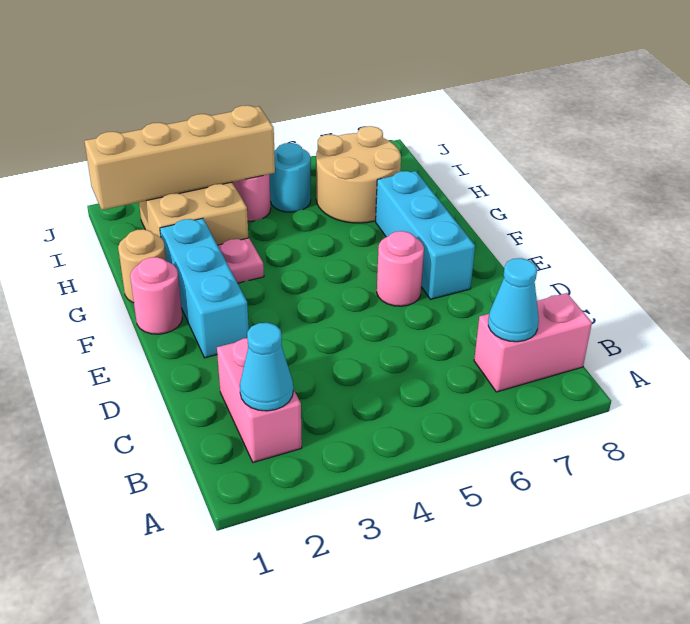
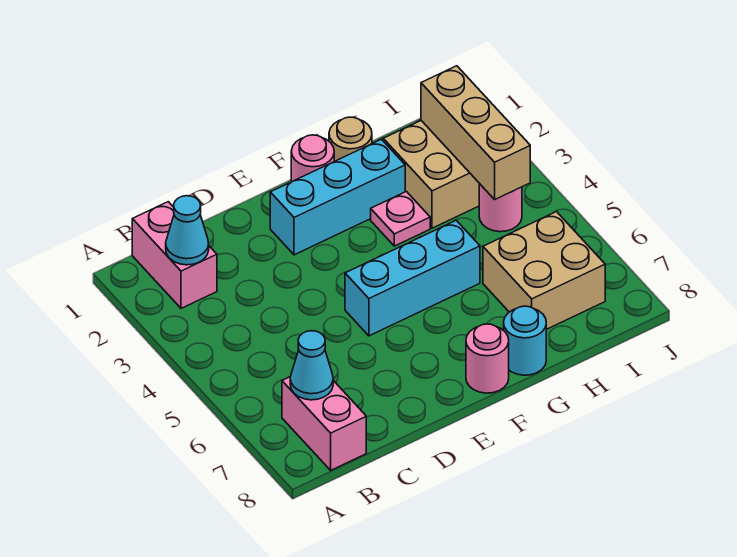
pink brick B2:C2 level 1 -> pink brick B1:B2 level 1
pink round brick E6 level 1 -> pink round brick F8 level 1
cyan brick E7:G7 level 1 -> cyan brick E5:G5 level 1
tan round brick H6:I7 level 1 -> tan brick H6:I7 level 1
tan brick I1:I4 level 2 -> tan brick I2:I4 level 2
cyan round brick I5 level 1 -> cyan round brick G8 level 1

